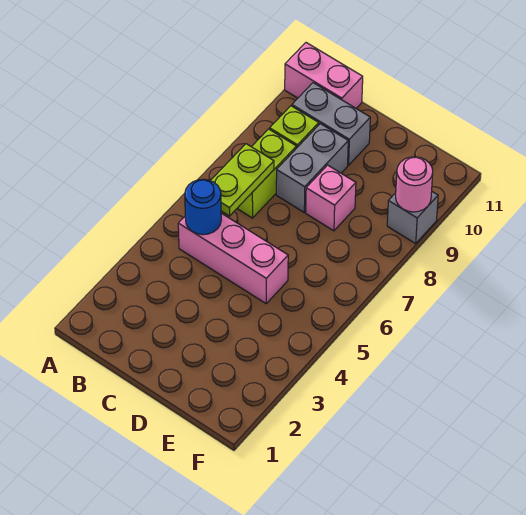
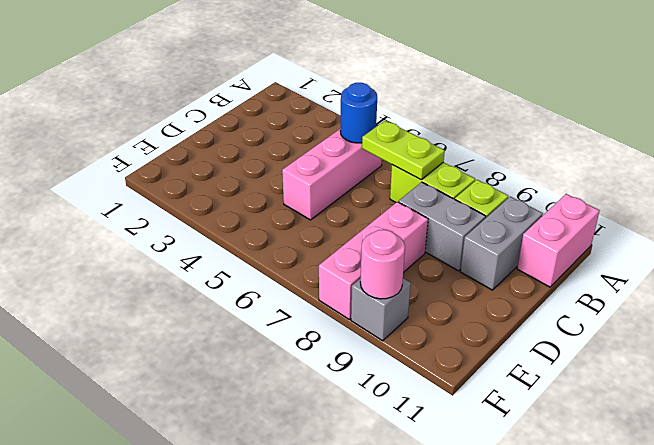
pink brick D8 level 1 -> pink brick D8:F8 level 1

